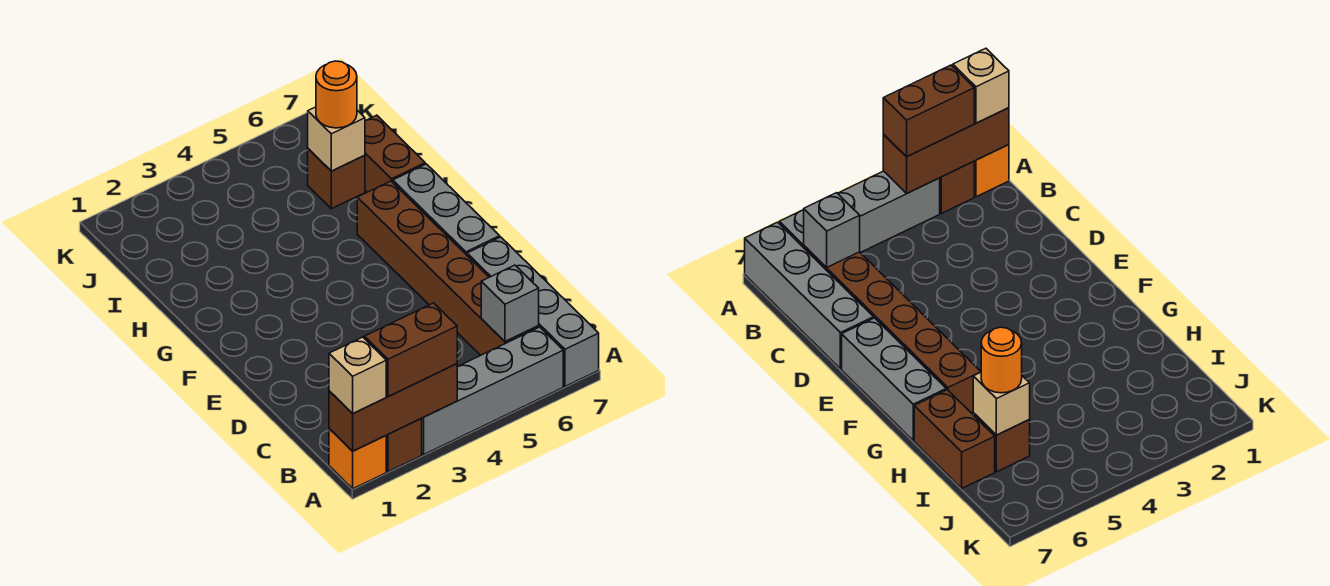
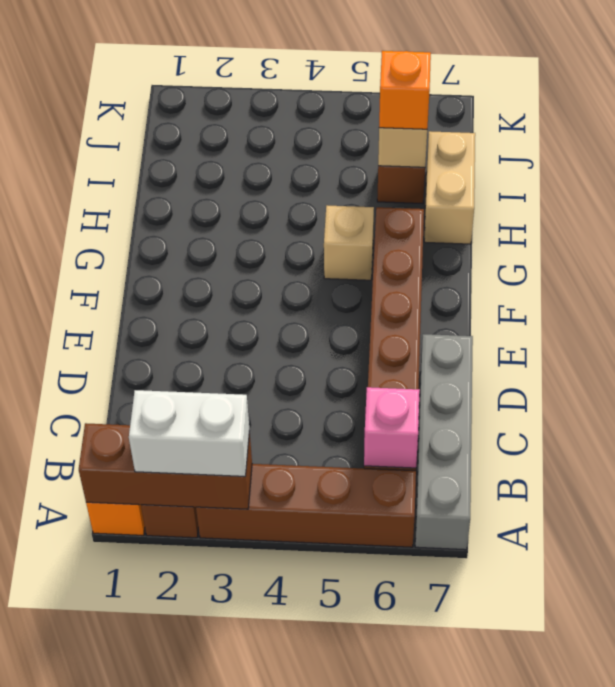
tan brick A1 level 3 -> tan brick G5 level 1
brown brick A2:A3 level 3 -> white brick A2:A3 level 3
grey brick A3:A6 level 1 -> brown brick A3:A6 level 1
grey brick B6 level 2 -> pink brick B6 level 2
grey brick E7:G7 level 1 -> none
brown brick H7:I7 level 1 -> tan brick H7:I7 level 1
orange round brick I6 level 3 -> orange brick I6 level 3

